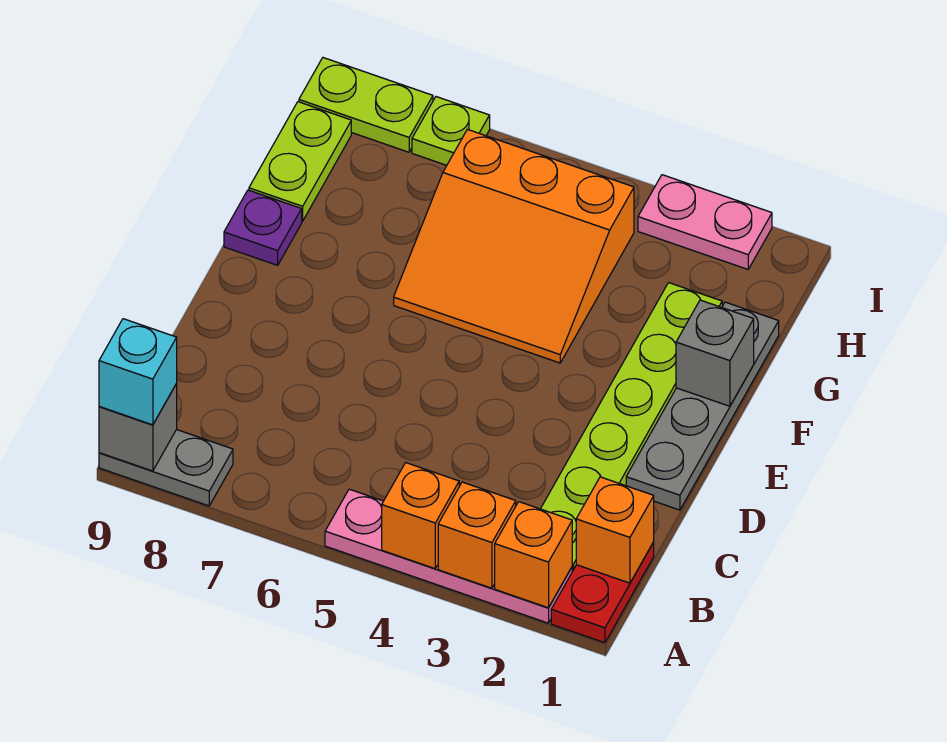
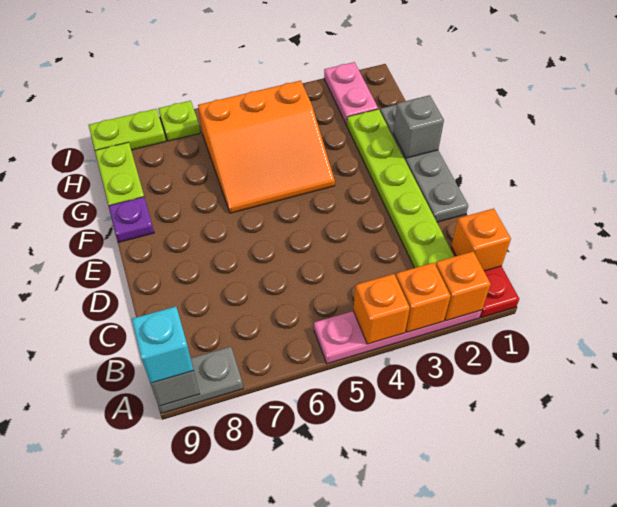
pink plate I2:I3 level 1 -> pink plate H2:I2 level 1

